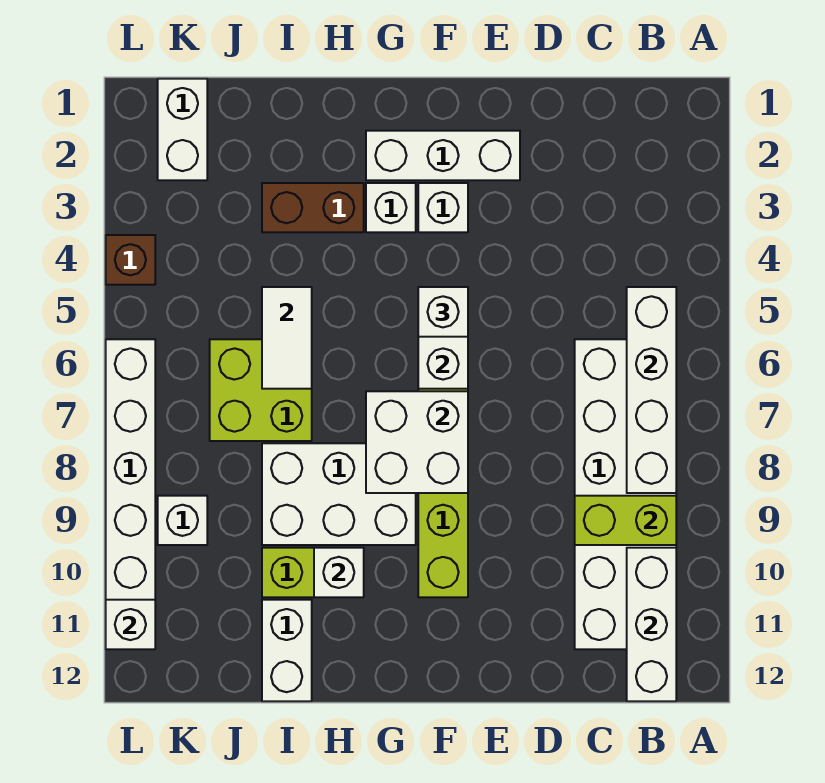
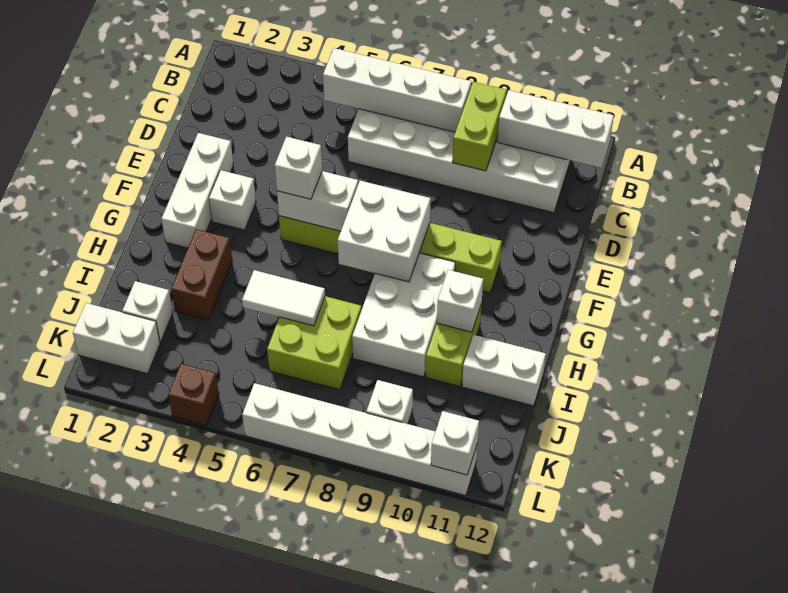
white brick G3 level 1 -> white brick J2 level 1

